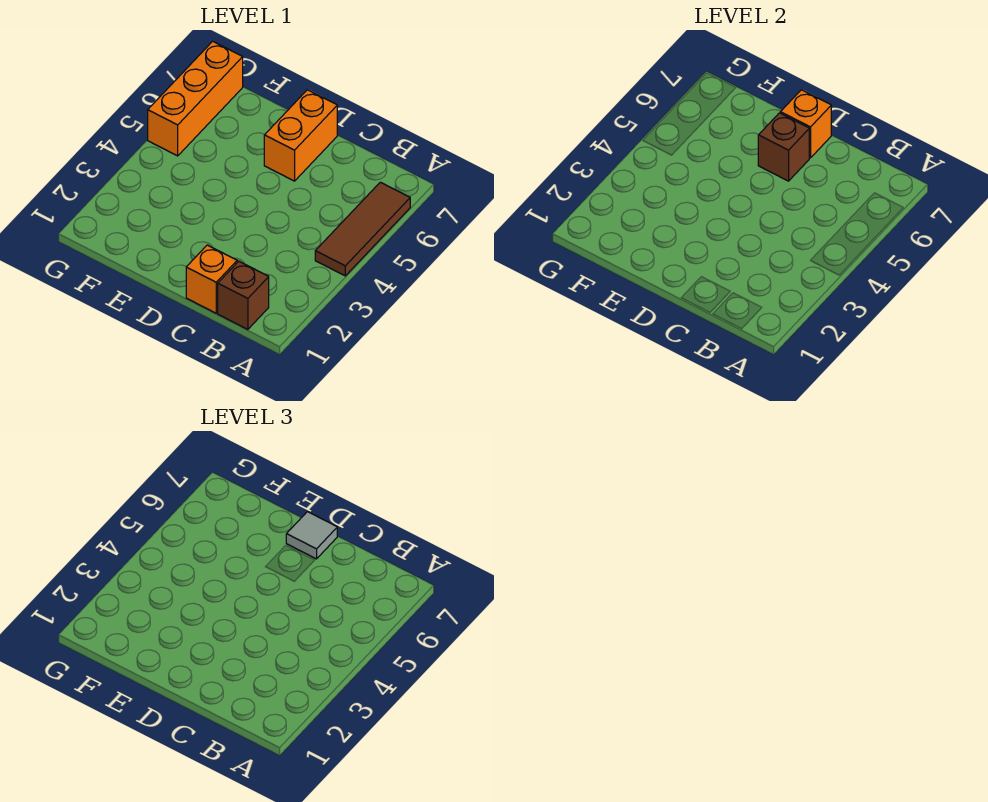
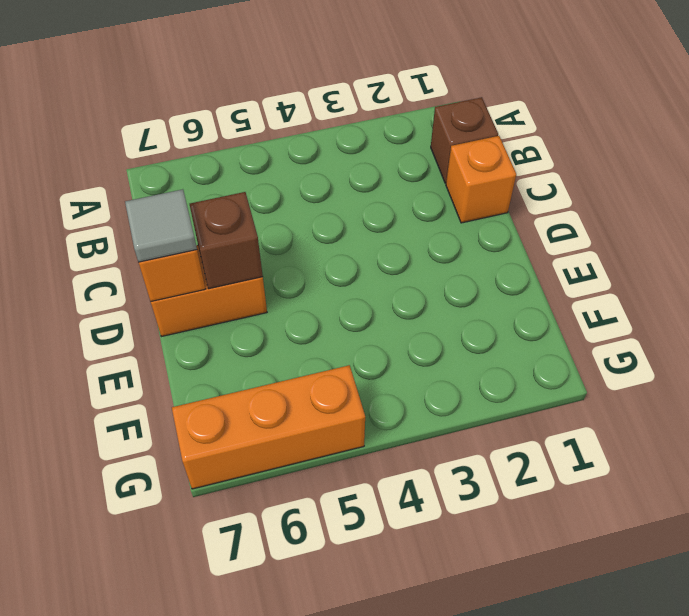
brown tile A4:A6 level 1 -> none

